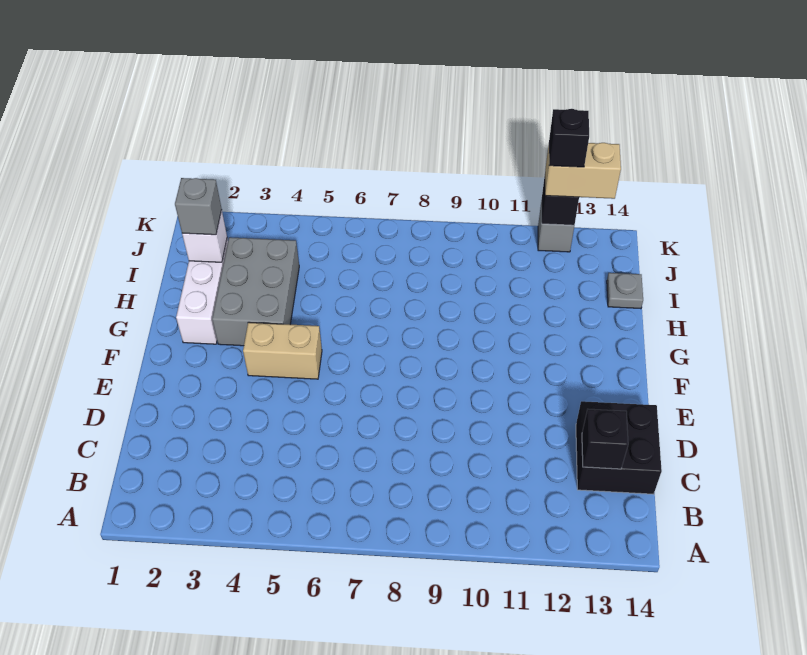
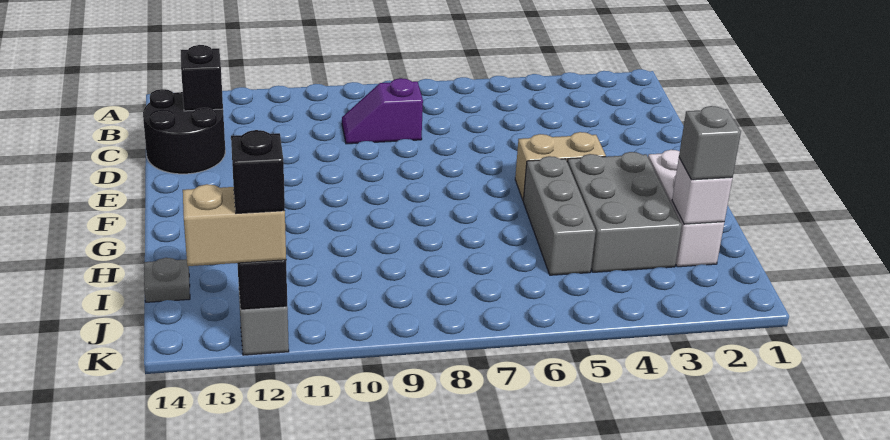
none -> purple slope C8:C9 level 1 top 8
black brick C13:D14 level 1 -> black round brick C13:D14 level 1
none -> grey brick G5:I5 level 1

